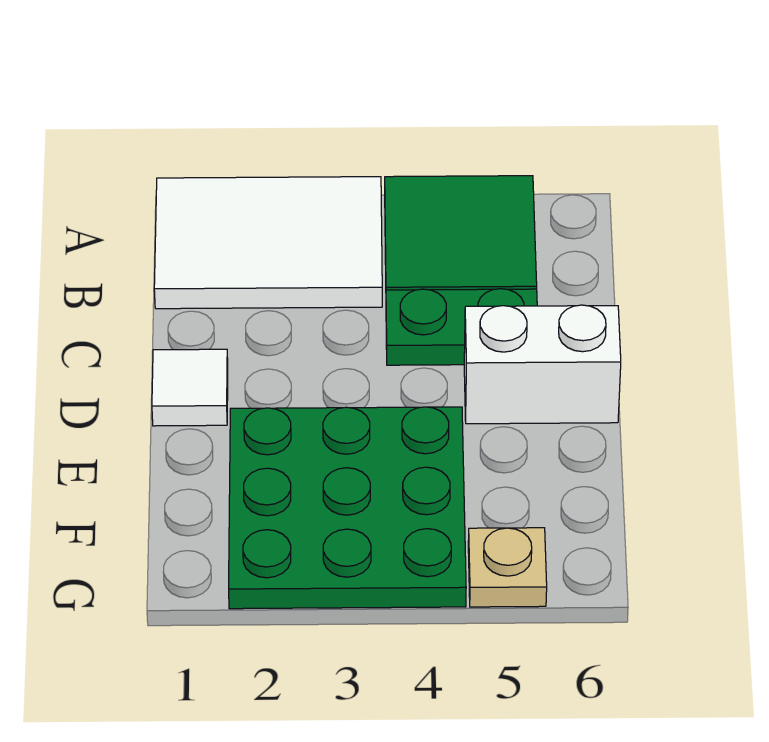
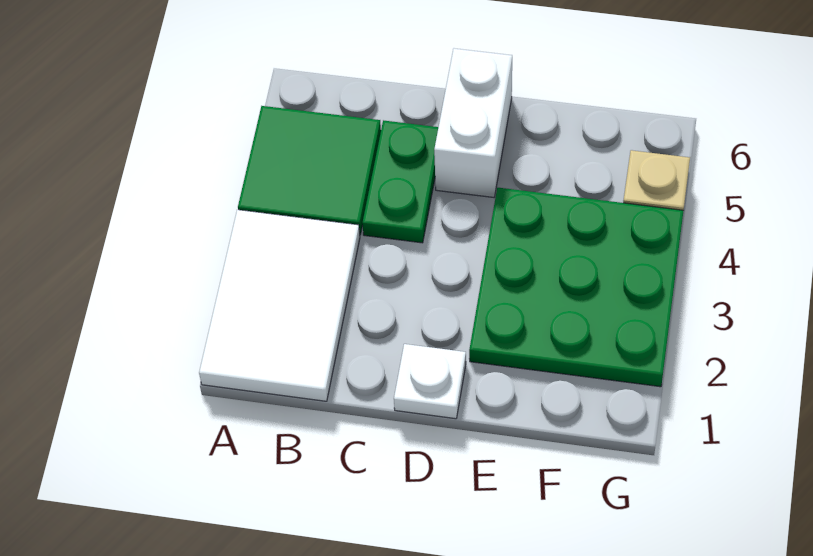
white tile D1 level 1 -> white plate D1 level 1

